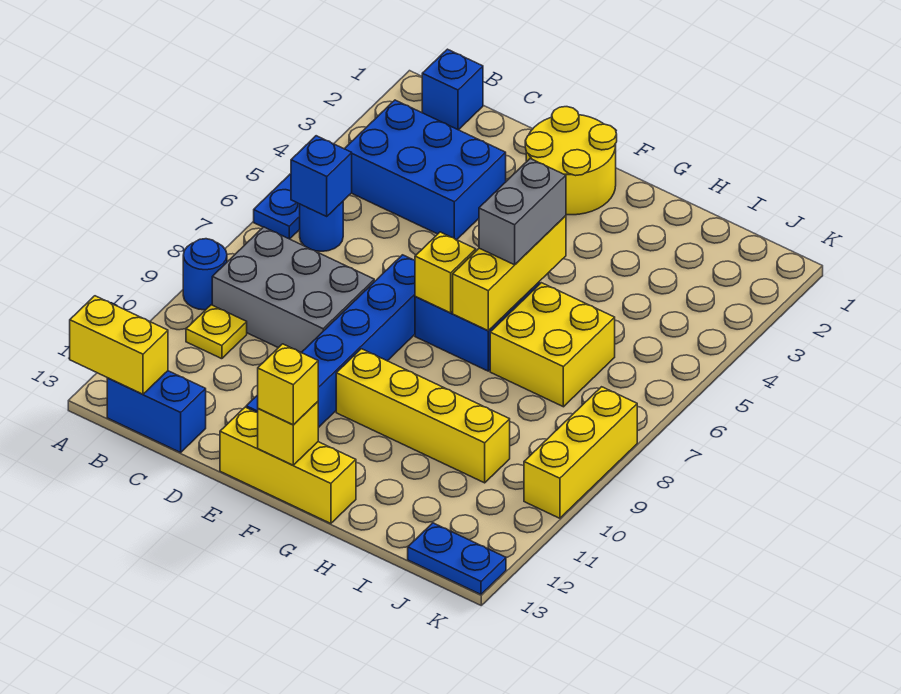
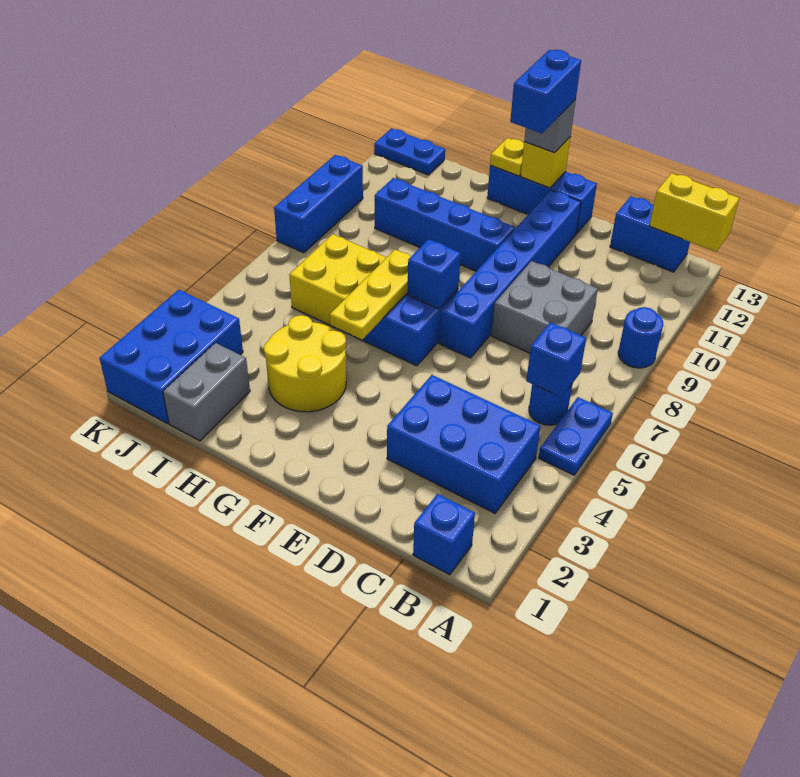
grey brick B8:D9 level 1 -> grey brick C8:D9 level 1
yellow plate B10 level 1 -> yellow plate G13 level 2
yellow round brick E1:F2 level 1 -> yellow round brick G3:H4 level 1
yellow brick E13:G13 level 1 -> blue brick E13:G13 level 1
yellow brick F7 level 2 -> blue brick F7 level 2
yellow brick F10:I10 level 1 -> blue brick F10:I10 level 1
none -> blue brick F12:F13 level 4
yellow brick F13 level 3 -> grey brick F13 level 3
yellow brick G5:G7 level 2 -> yellow plate G5:G7 level 2
grey brick G5:G6 level 3 -> grey brick I1:I2 level 1
none -> blue brick J1:K3 level 1
yellow brick K8:K10 level 1 -> blue brick K8:K10 level 1

